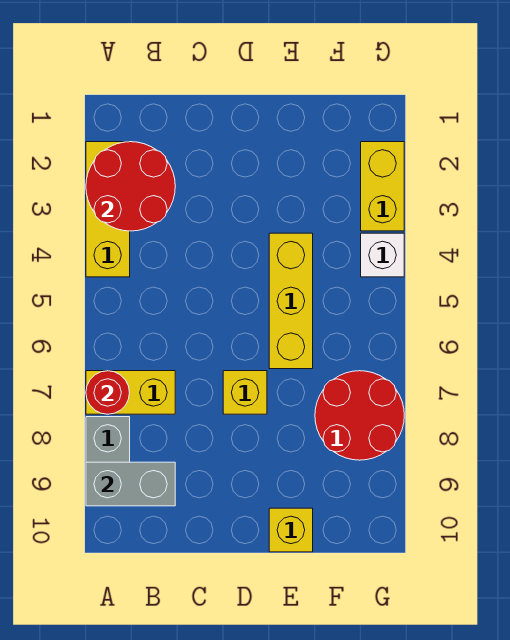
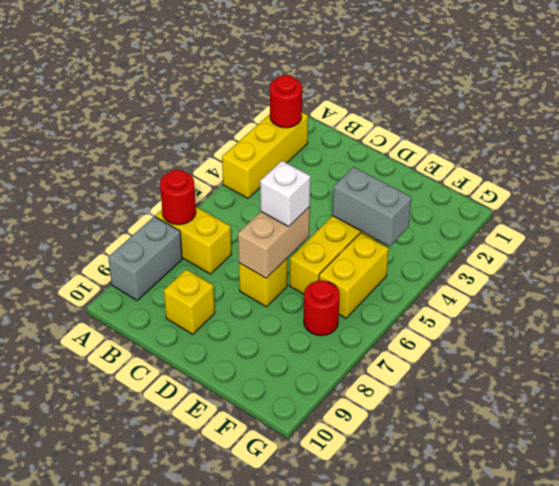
red round brick A2:B3 level 2 -> red round brick A2 level 2
grey brick A9:B9 level 2 -> grey brick E4:F4 level 2
none -> tan brick D6:D7 level 2
yellow brick E10 level 1 -> yellow brick C9 level 1
red round brick F7:G8 level 1 -> red round brick F7 level 1
yellow brick G2:G3 level 1 -> yellow brick F5:F6 level 1
white brick G4 level 1 -> white brick D6 level 3

